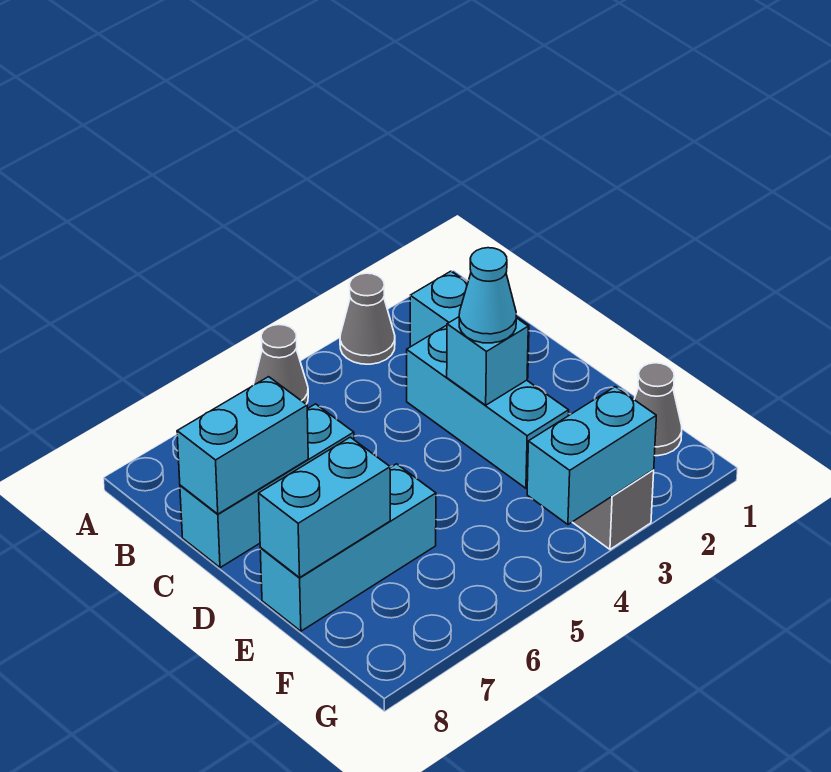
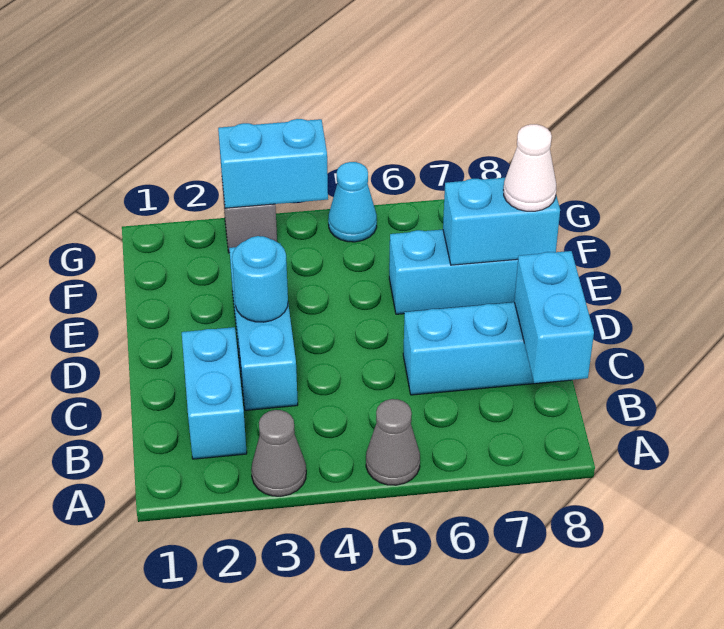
cyan brick C7:C8 level 2 -> cyan brick B8:C8 level 2
cyan brick D3 level 2 -> cyan round brick D3 level 2
cyan cone D3 level 3 -> cyan cone G5 level 1
none -> white cone E8 level 3
grey cone F1 level 1 -> none

